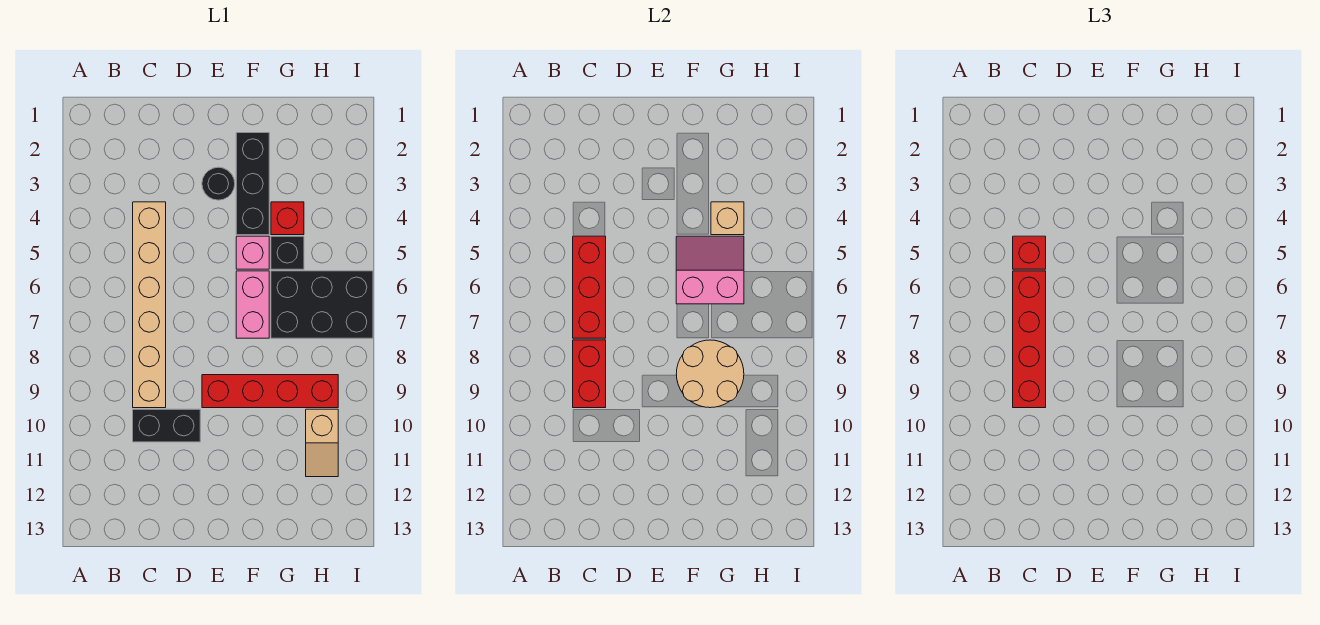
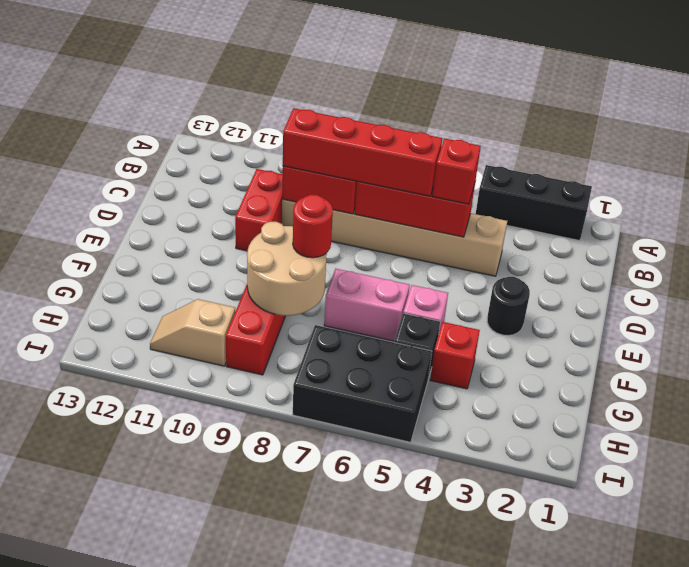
black brick C10:D10 level 1 -> red brick C10:D10 level 1
black brick F2:F4 level 1 -> black brick A2:A4 level 1
pink slope F5:G6 level 2 top 6 -> none
none -> red round brick F8 level 3
tan brick G4 level 2 -> none
black brick G6:I7 level 1 -> black brick H5:I7 level 1

